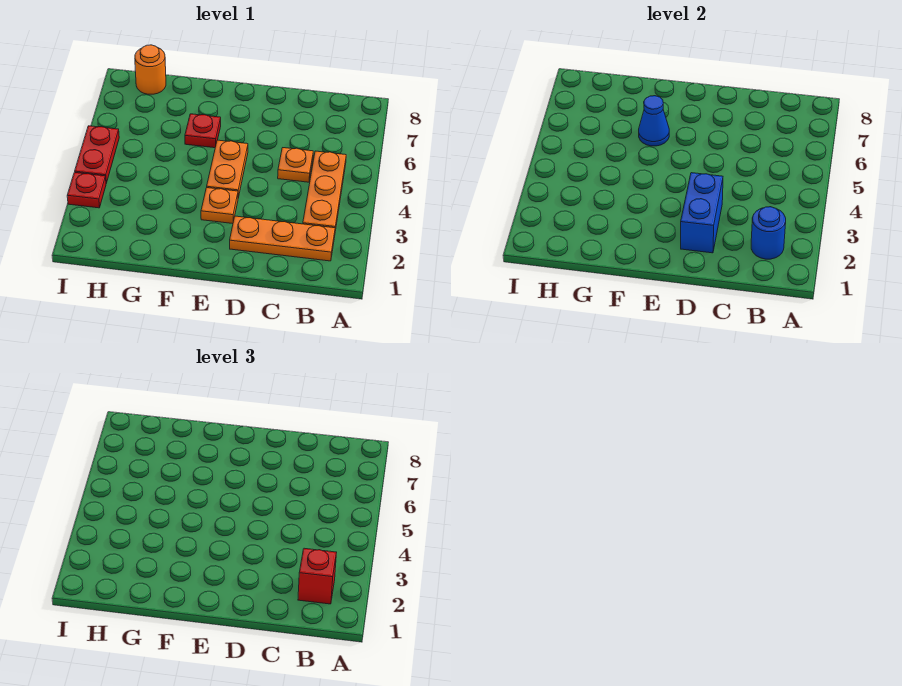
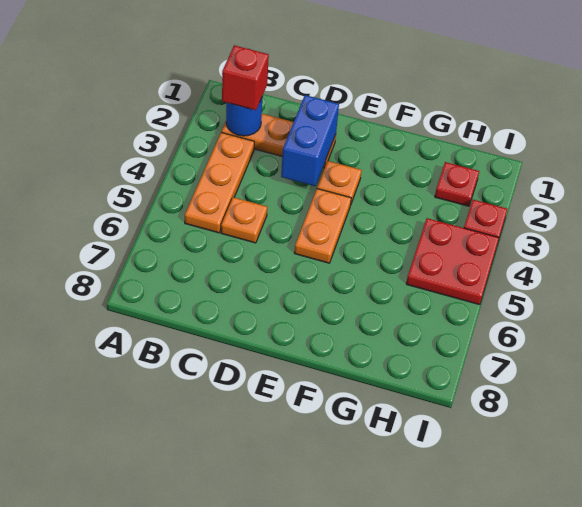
red plate F6 level 1 -> red plate H2 level 1
blue cone F6 level 2 -> none
orange round brick H8 level 1 -> none
red plate I4:I5 level 1 -> red plate H4:I5 level 1

